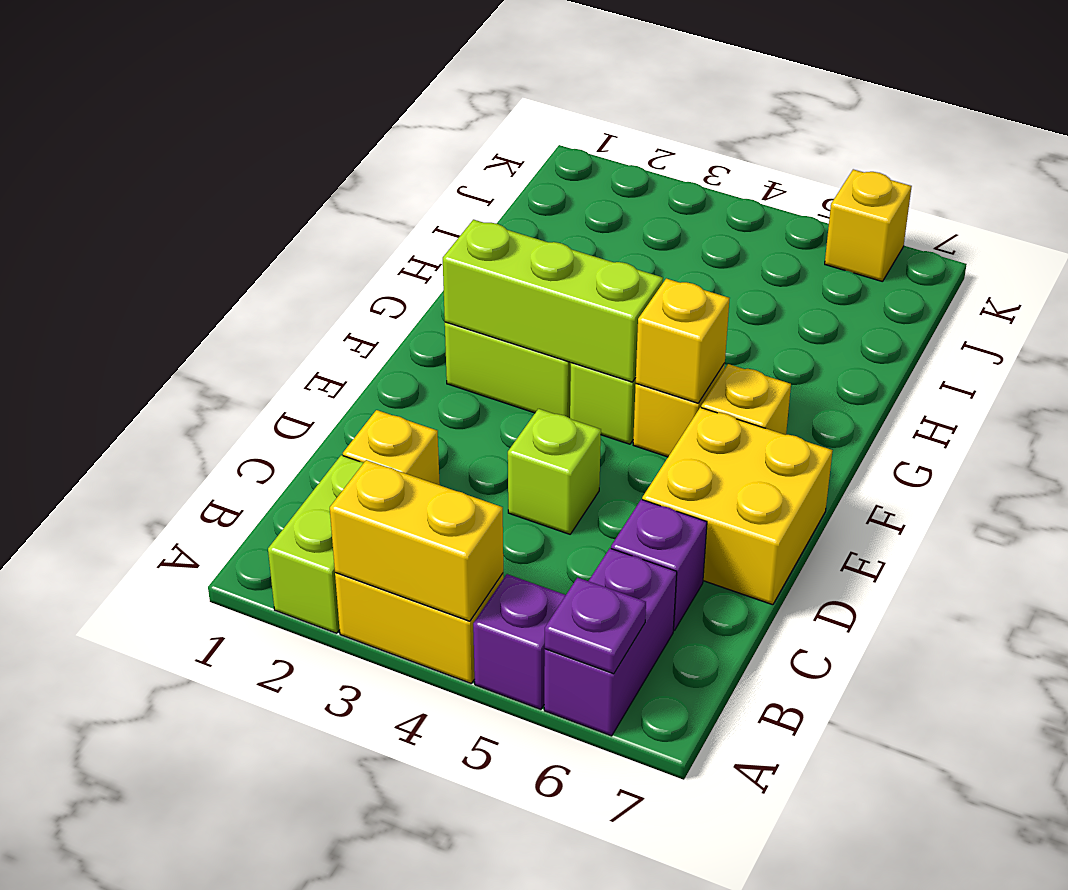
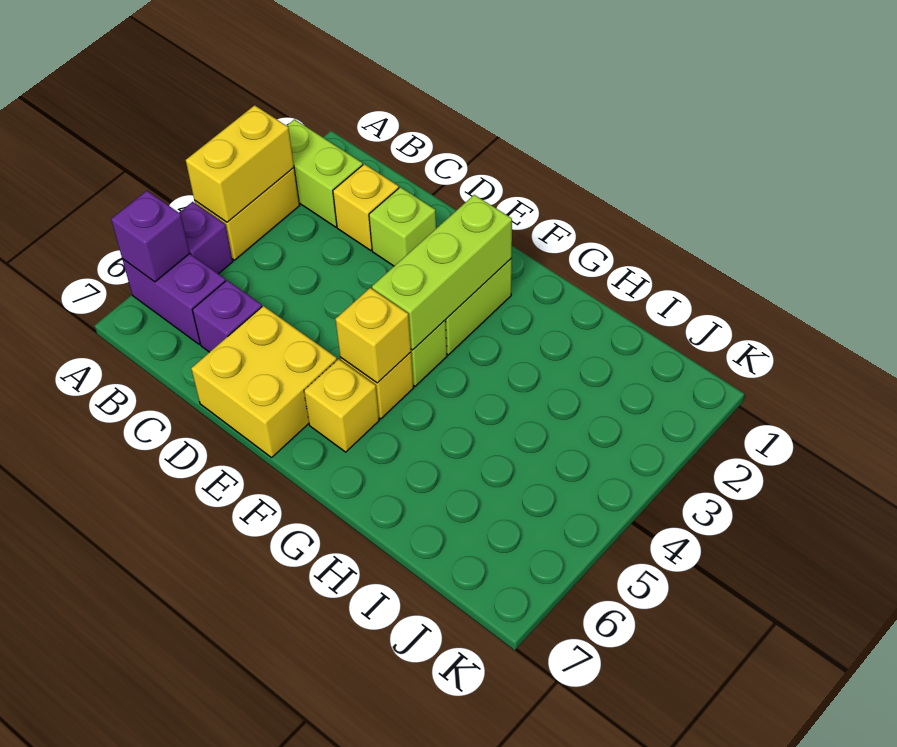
purple plate A6 level 2 -> purple brick A6 level 2
lime brick D4 level 1 -> lime brick D2 level 1
yellow brick K6 level 1 -> none

